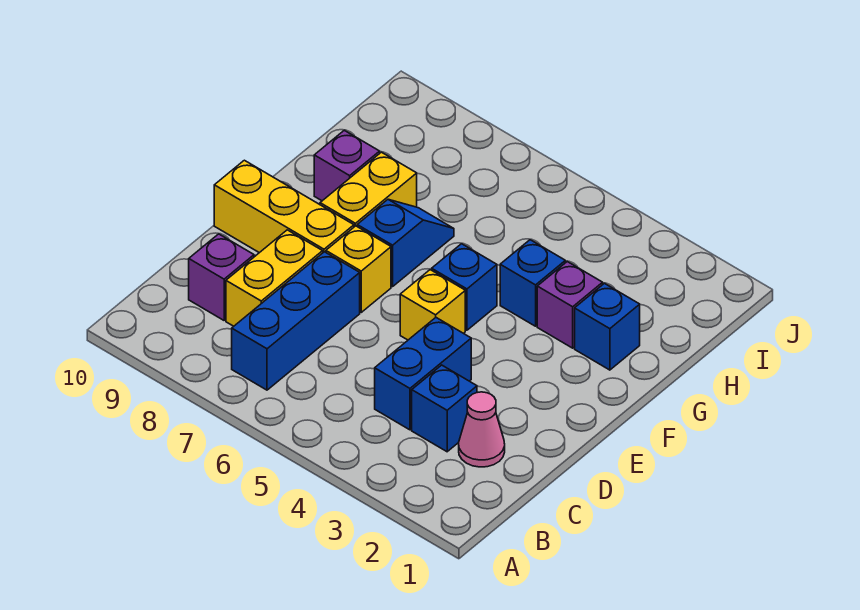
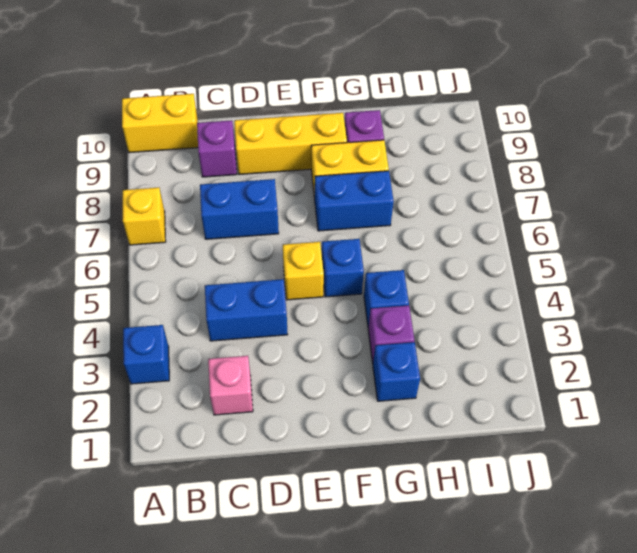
blue brick B7:D7 level 1 -> blue brick C7:D7 level 1
pink cone C2 level 1 -> pink brick C2 level 1
blue brick C3 level 1 -> blue brick A3 level 1
yellow brick C8:D8 level 1 -> yellow brick A10:B10 level 1
yellow brick E7 level 1 -> yellow brick A7 level 1
yellow brick E8:E10 level 1 -> yellow brick D9:F9 level 1
blue slope F7:G7 level 1 top F -> blue brick F7:G7 level 1

